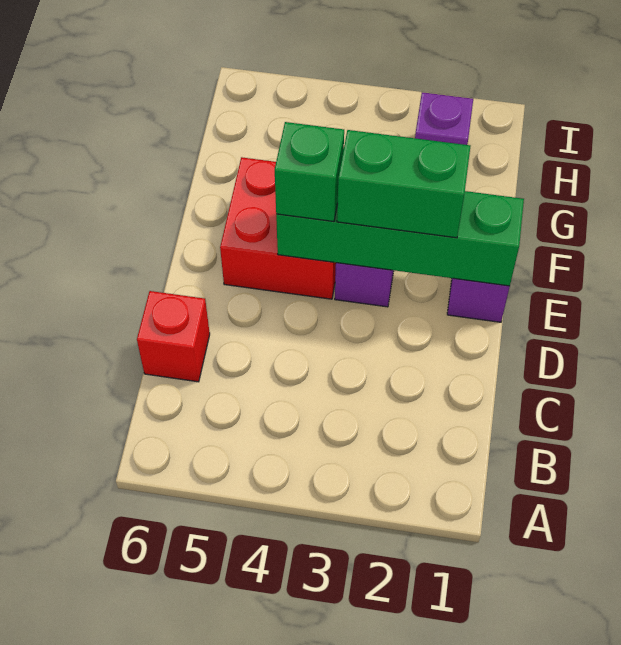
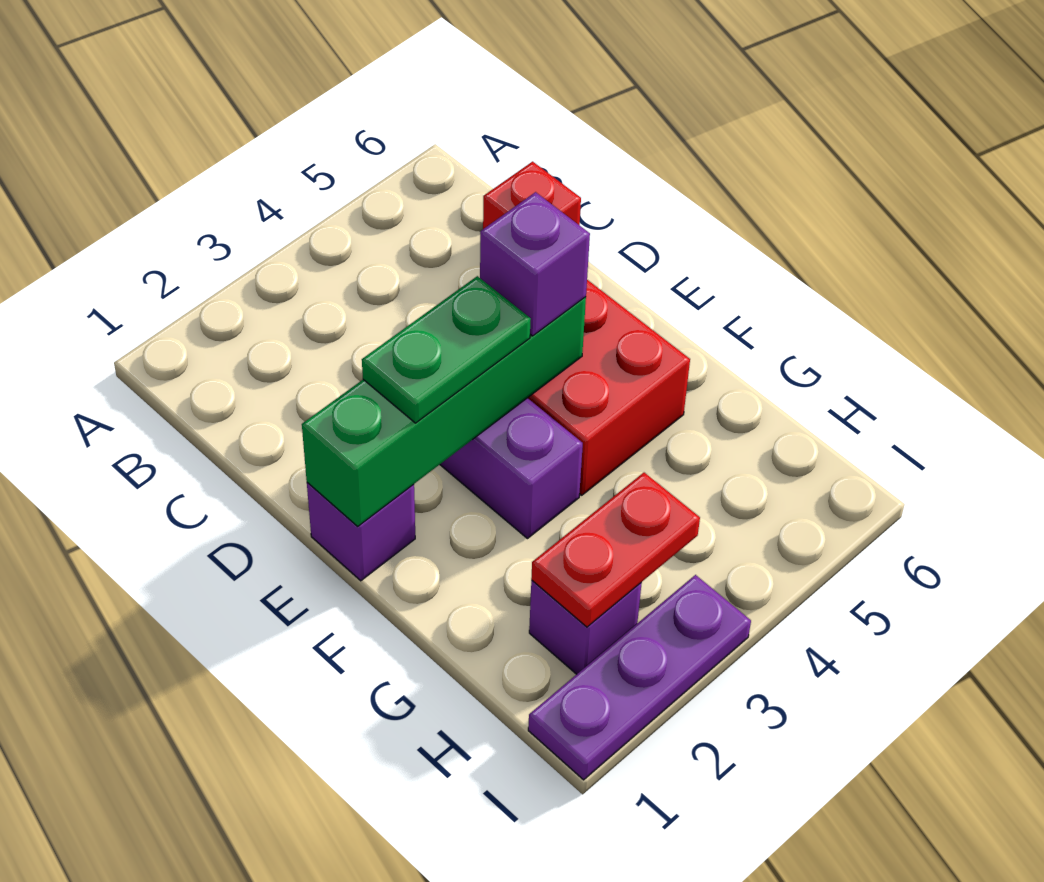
green brick E2:E3 level 3 -> green plate E2:E3 level 3
green brick E4 level 3 -> purple brick E4 level 3
none -> red plate H2:H3 level 2
none -> purple plate I1:I3 level 1

